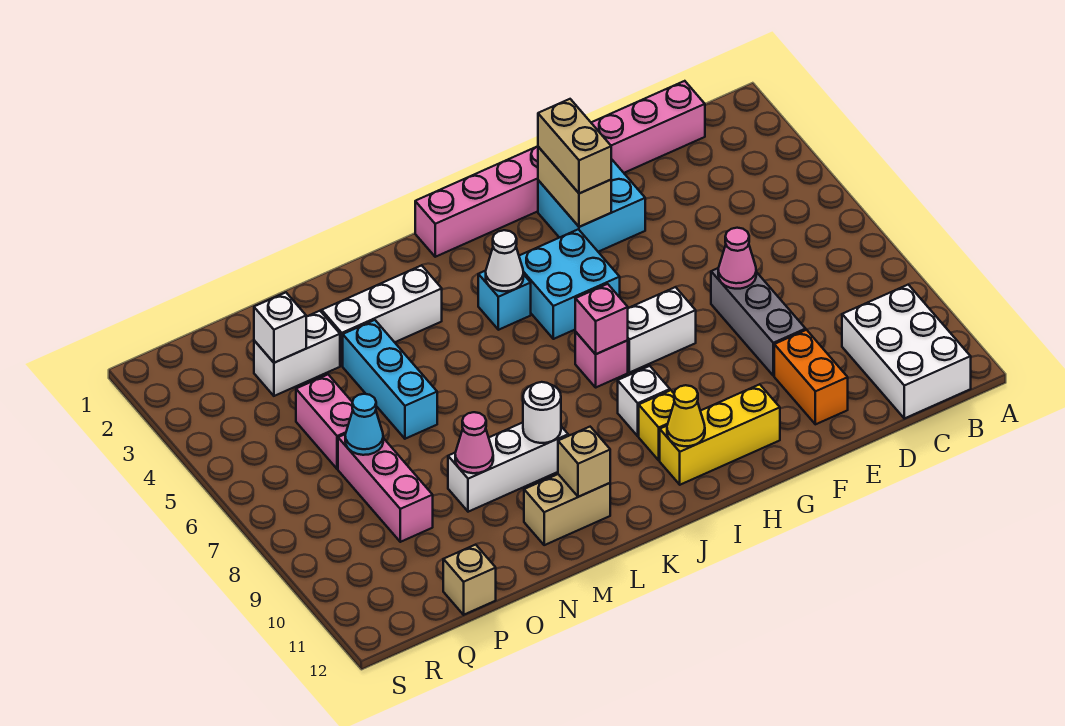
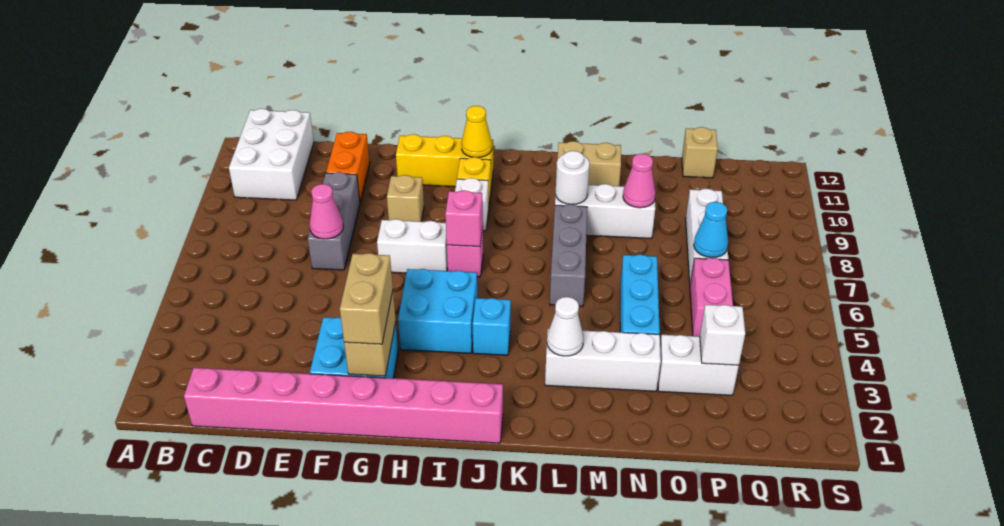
white cone J4 level 2 -> white cone L3 level 2
none -> grey brick L6:L8 level 1
tan brick L11 level 2 -> tan brick G9 level 1
pink brick P7:P9 level 1 -> white brick P7:P9 level 1

